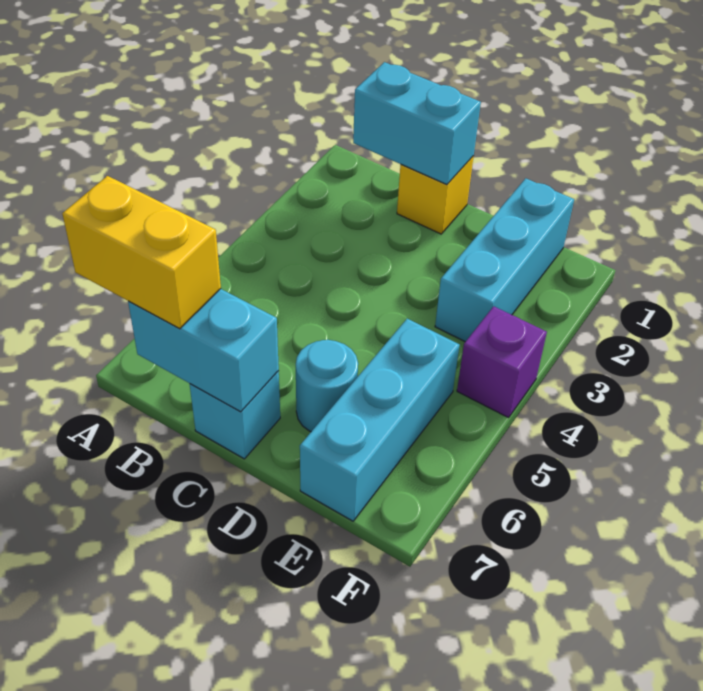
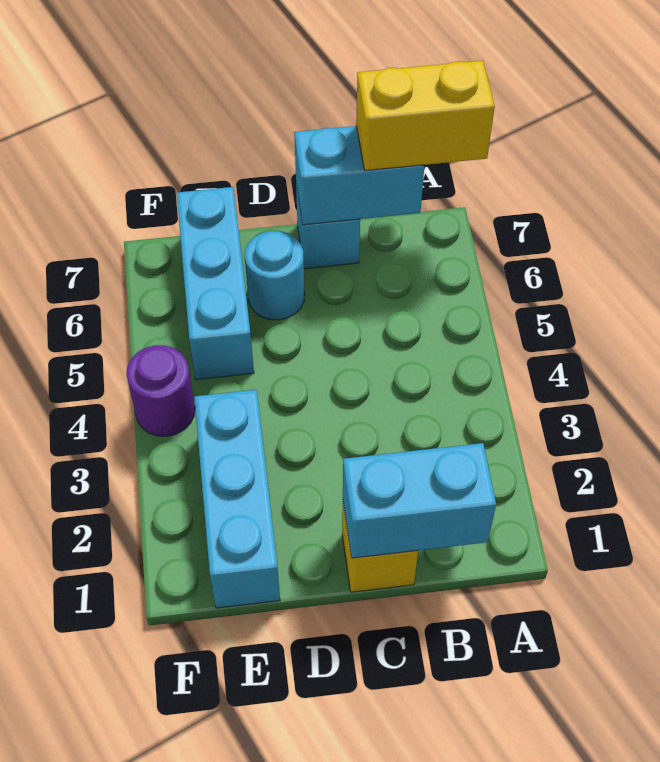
purple brick F4 level 1 -> purple round brick F4 level 1

